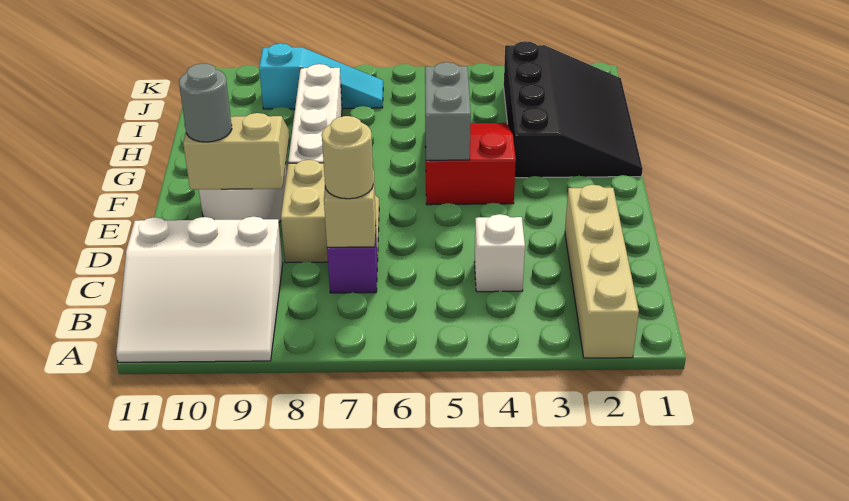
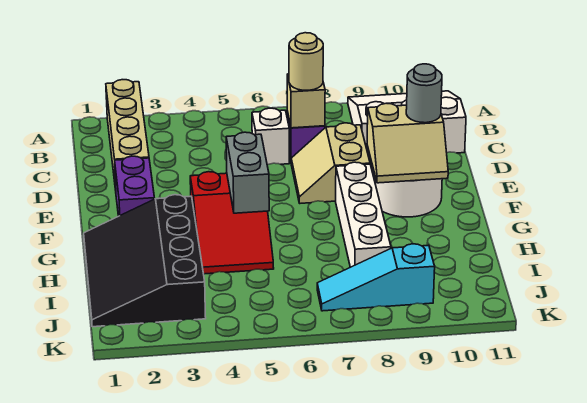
white brick C4 level 1 -> white brick C6 level 1
none -> purple brick E2:F2 level 1

